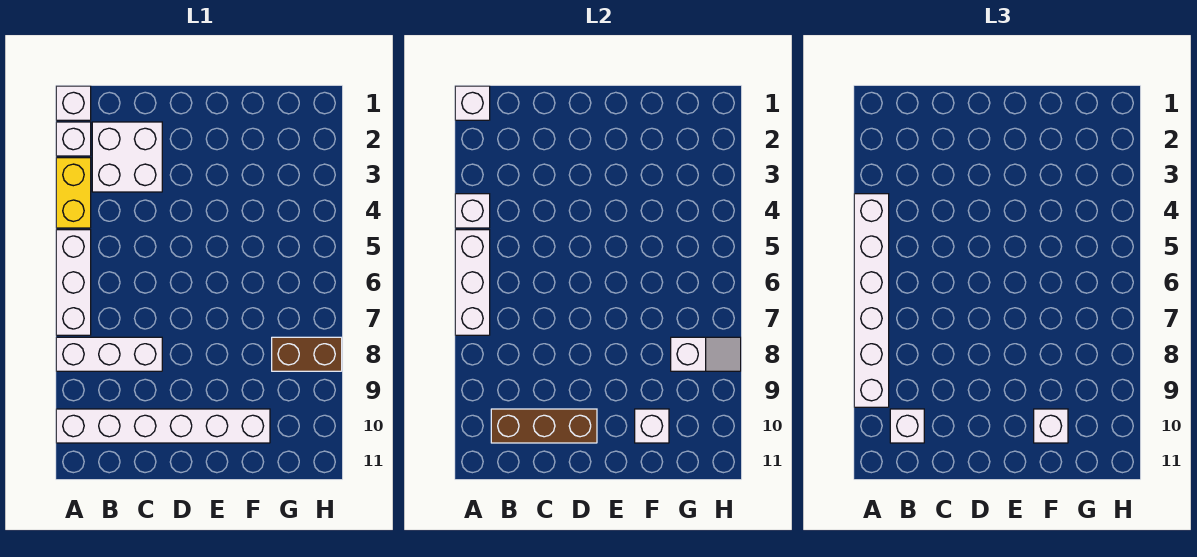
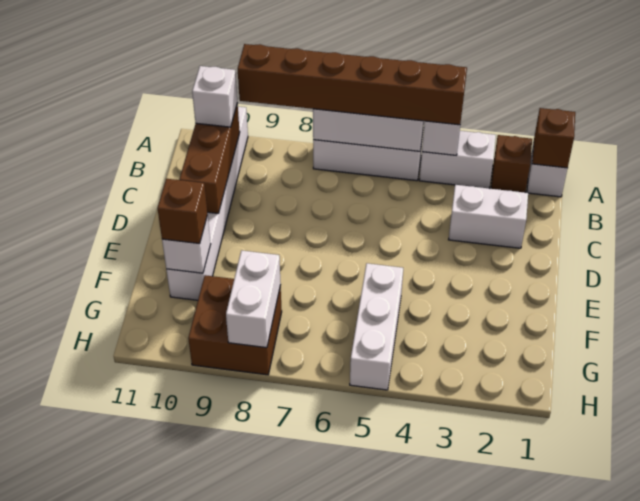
white brick A1 level 2 -> brown brick A1 level 2
white brick A2 level 1 -> brown brick A2 level 1
yellow brick A3:A4 level 1 -> white brick A3:A4 level 1
white brick A4:A9 level 3 -> brown brick A4:A9 level 3
white brick A8:C8 level 1 -> white brick F5:H5 level 1
white brick B2:C3 level 1 -> white brick C2:C3 level 1
white brick F10 level 3 -> brown brick F10 level 3
brown brick G8:H8 level 1 -> brown brick G8:H9 level 1
white slope G8:H8 level 2 top G -> white brick G8:H8 level 2

